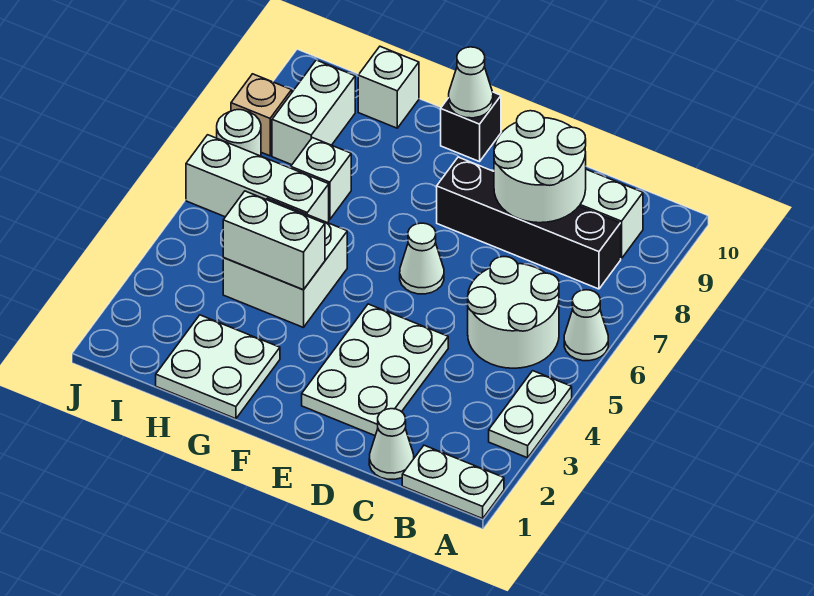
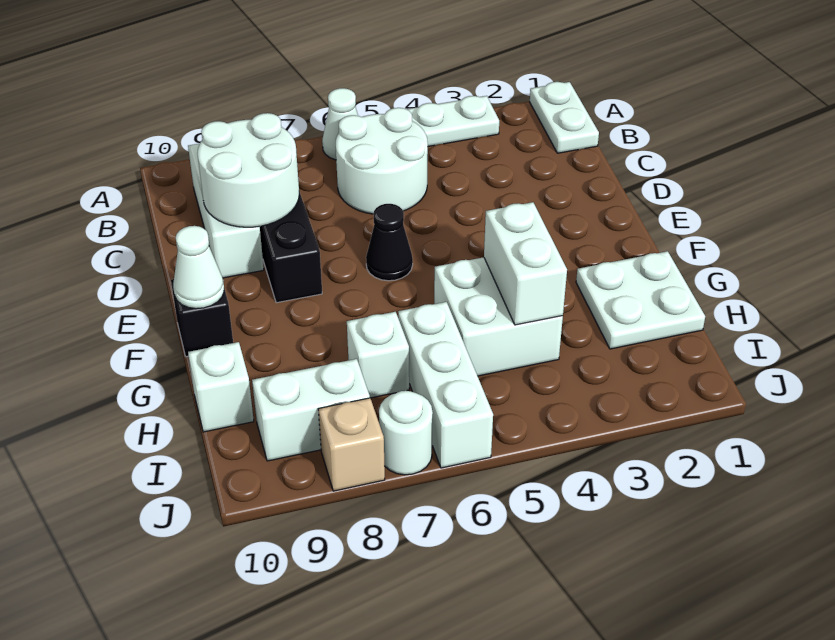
white cone C1 level 1 -> none
white plate D2:E4 level 1 -> none
white cone E6 level 1 -> black cone E6 level 1

